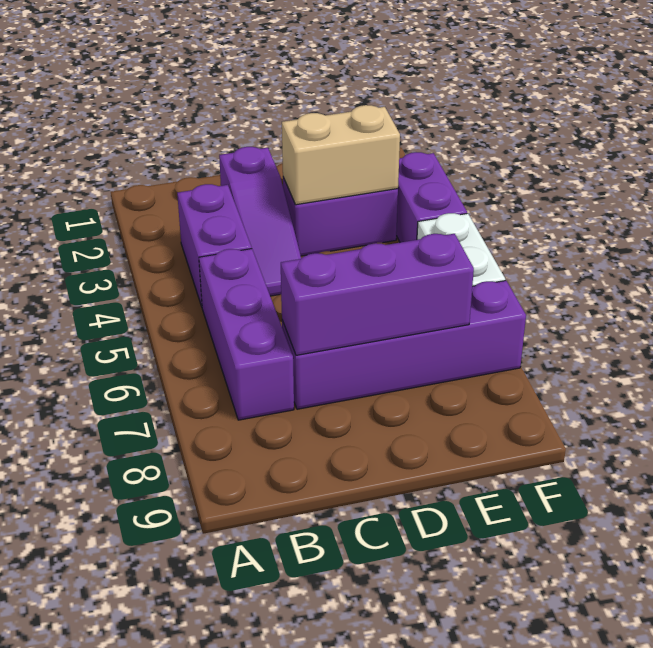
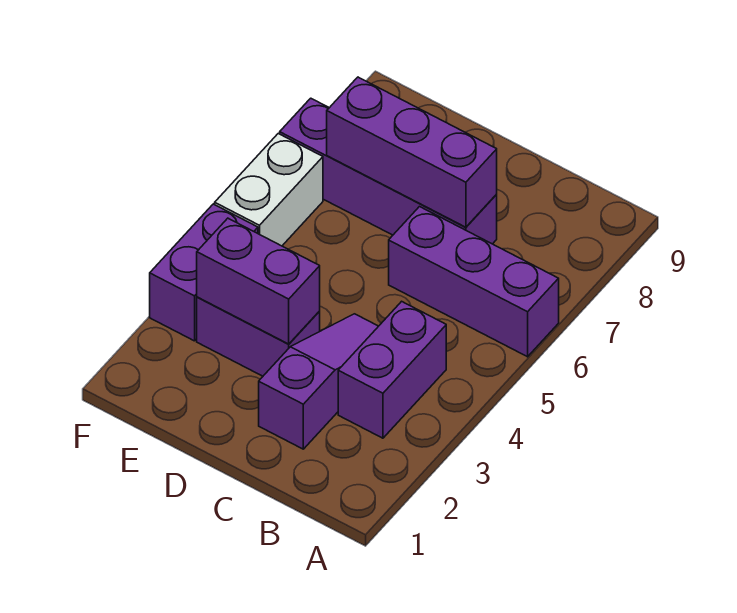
purple brick B5:B7 level 1 -> purple brick A6:C6 level 1
tan brick D3:E3 level 2 -> purple brick D3:E3 level 2

